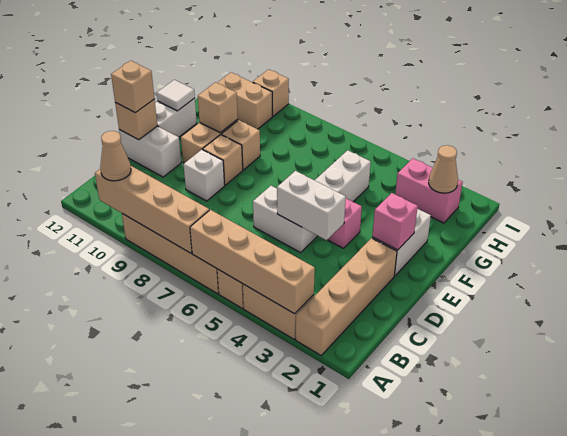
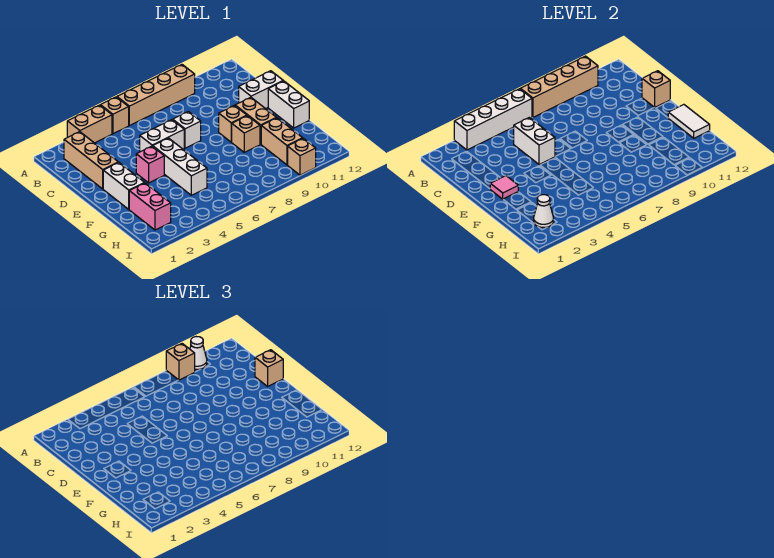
tan brick A2:D2 level 1 -> tan brick B2:D2 level 1
tan brick A3:A6 level 2 -> white brick A3:A6 level 2
tan cone A10 level 3 -> white cone A10 level 3
white brick D4:D5 level 2 -> white brick C5:D5 level 2
white brick D9 level 1 -> white brick D7 level 1
pink brick E2 level 2 -> pink tile E2 level 2
tan brick F10 level 2 -> tan brick A9 level 3
white tile F12 level 2 -> white tile F12:G12 level 2
pink brick H2:H3 level 1 -> pink brick G2:H2 level 1
tan cone H2 level 2 -> white cone H2 level 2
tan brick H10:H11 level 1 -> tan brick G10:H10 level 1

